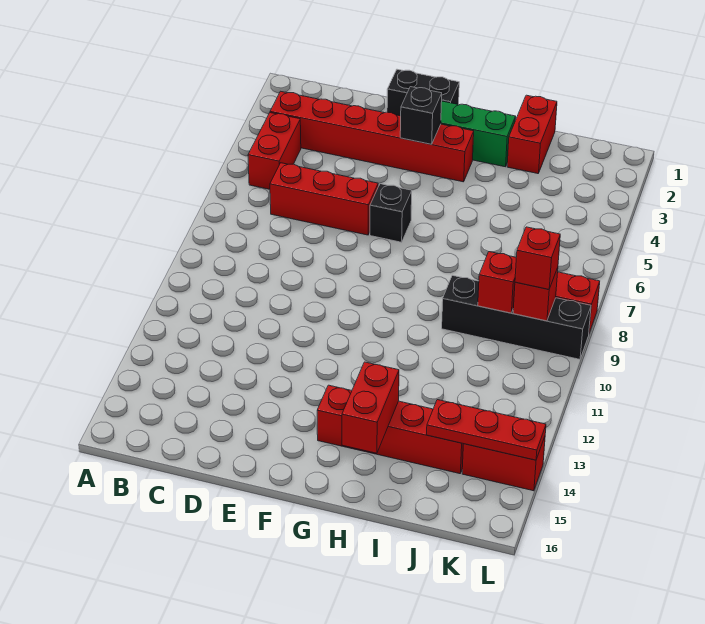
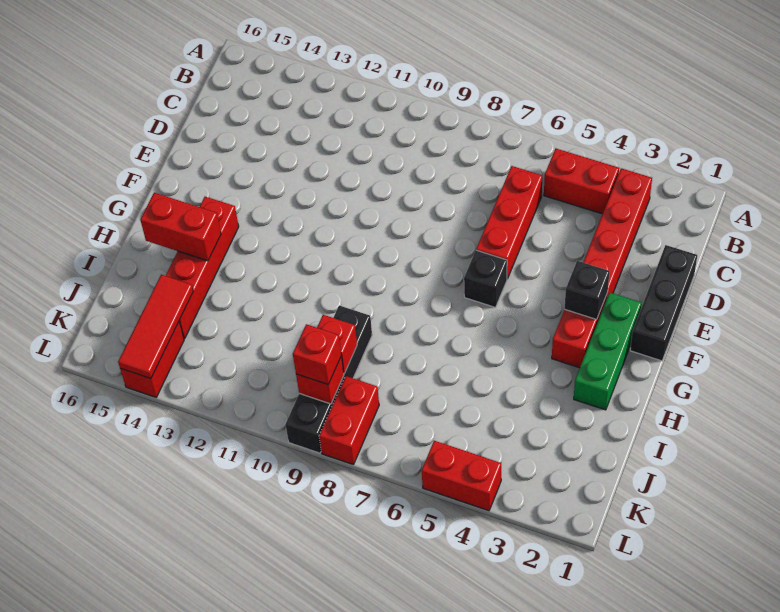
black brick E1:F1 level 1 -> black brick D1:F1 level 1
red brick I1:I2 level 1 -> red brick L4:L5 level 1
red plate J14:L14 level 2 -> red tile J14:L14 level 2

